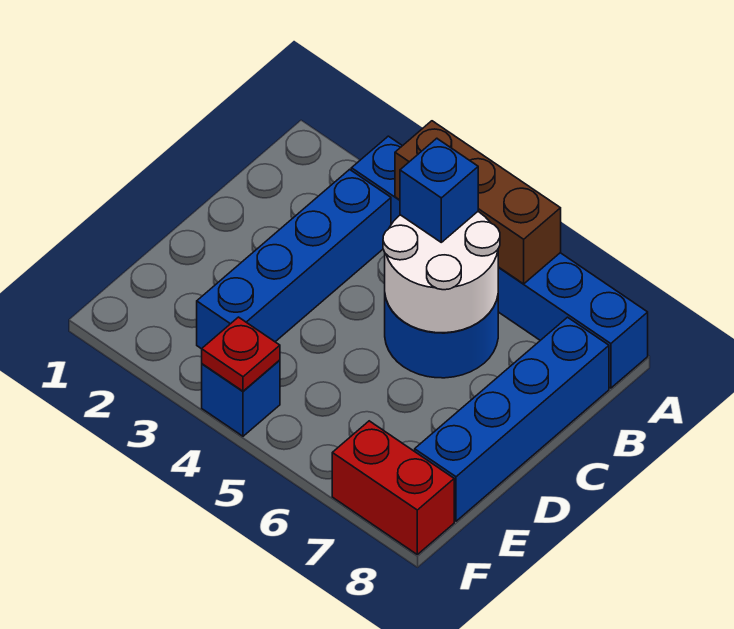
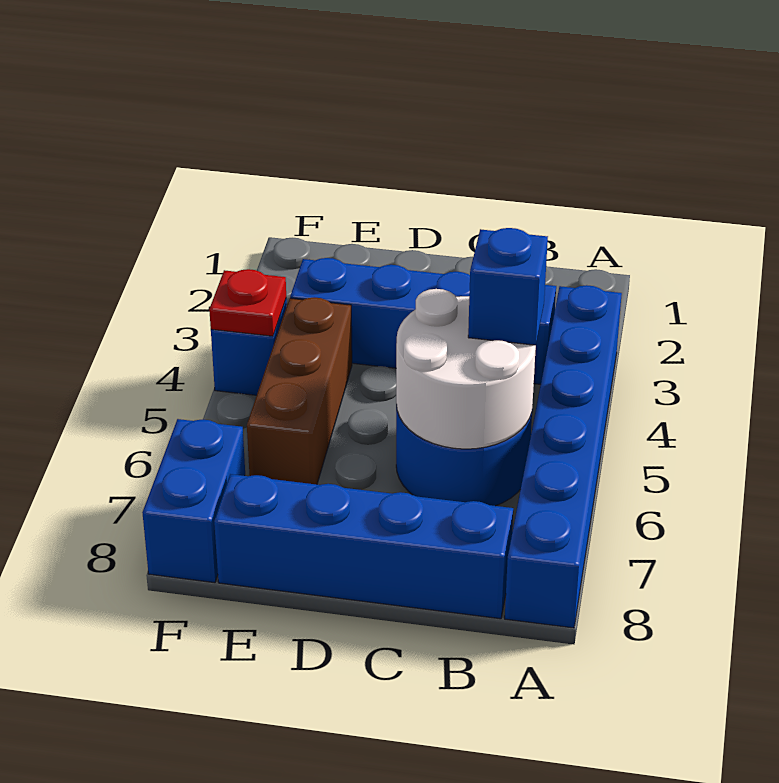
brown brick A4:A6 level 2 -> brown brick E4:E6 level 1
red brick F7:F8 level 1 -> blue brick F7:F8 level 1

